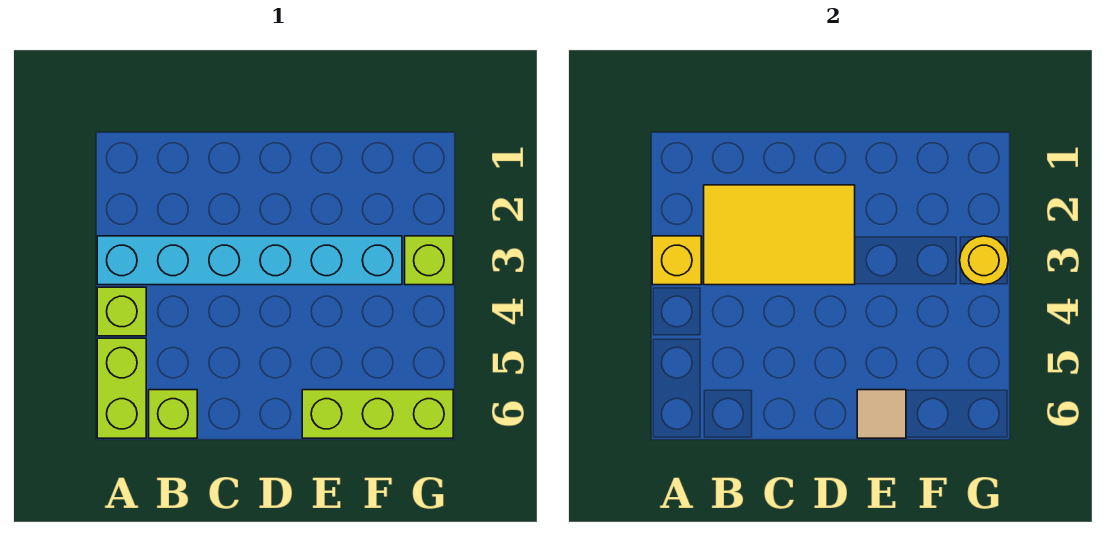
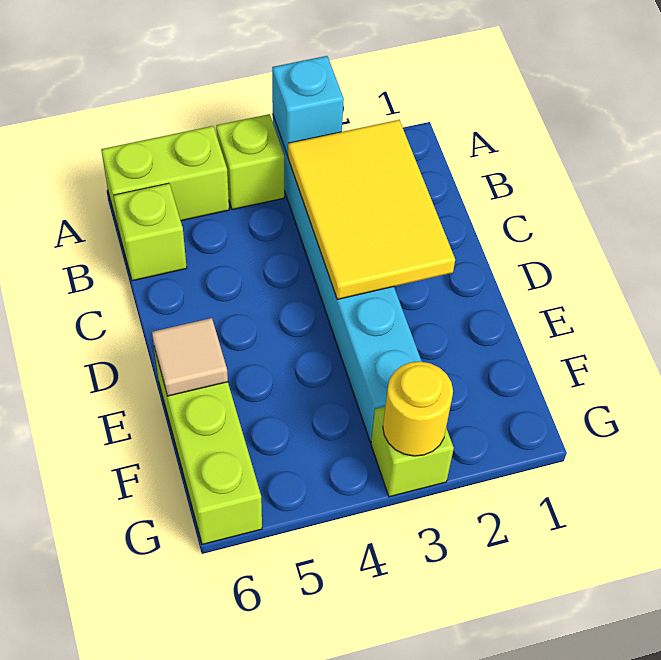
yellow brick A3 level 2 -> cyan brick A3 level 2

